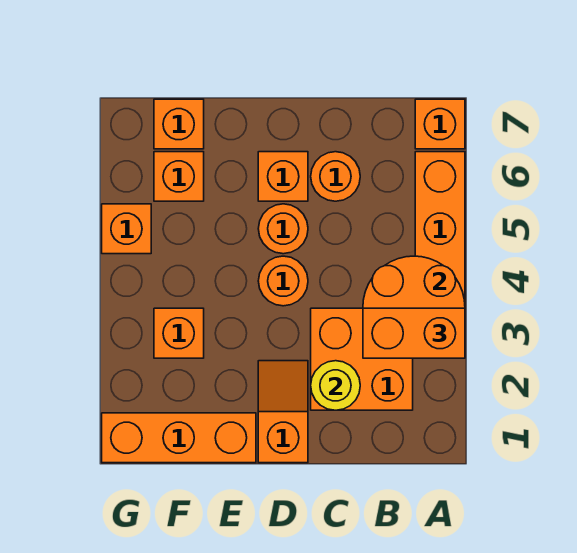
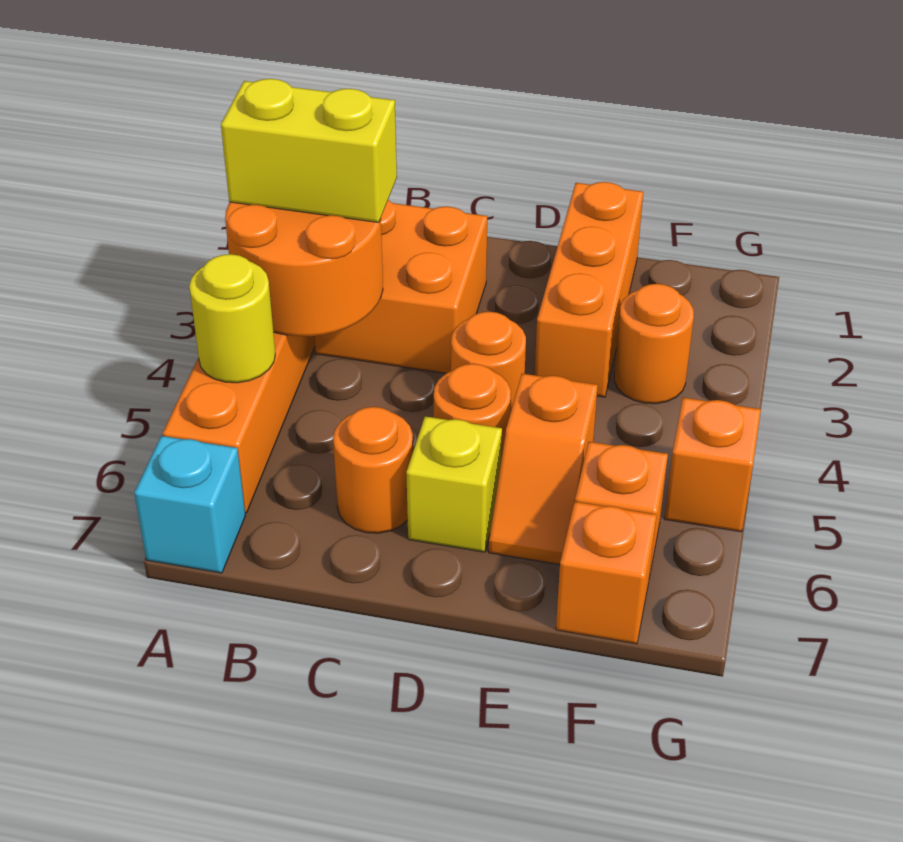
orange brick A3:B3 level 3 -> yellow brick A3:B3 level 3
orange brick A7 level 1 -> cyan brick A7 level 1
yellow round brick C2 level 2 -> yellow round brick A5 level 2
orange slope D1:D2 level 1 top 1 -> orange slope E5:E6 level 1 top 5
orange brick D6 level 1 -> yellow brick D6 level 1
orange brick E1:G1 level 1 -> orange brick E1:E3 level 1
orange brick F3 level 1 -> orange round brick F3 level 1

